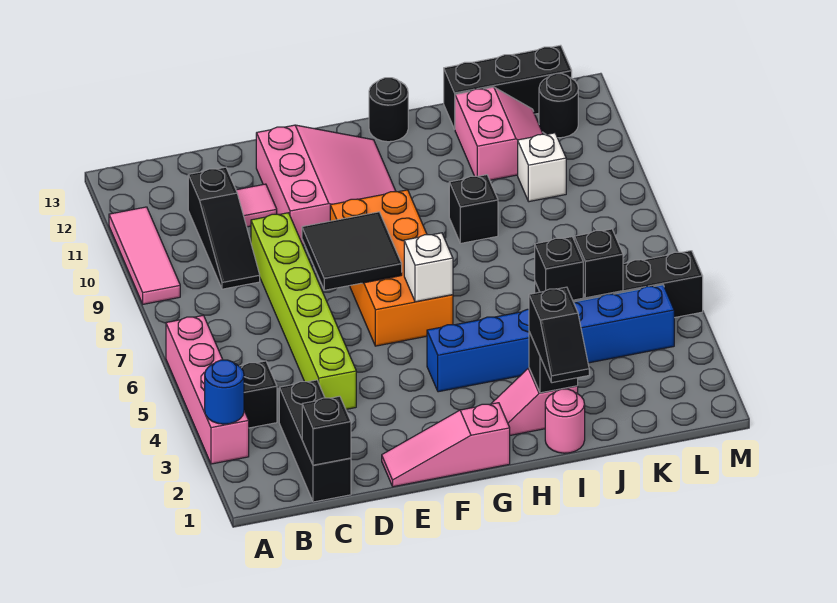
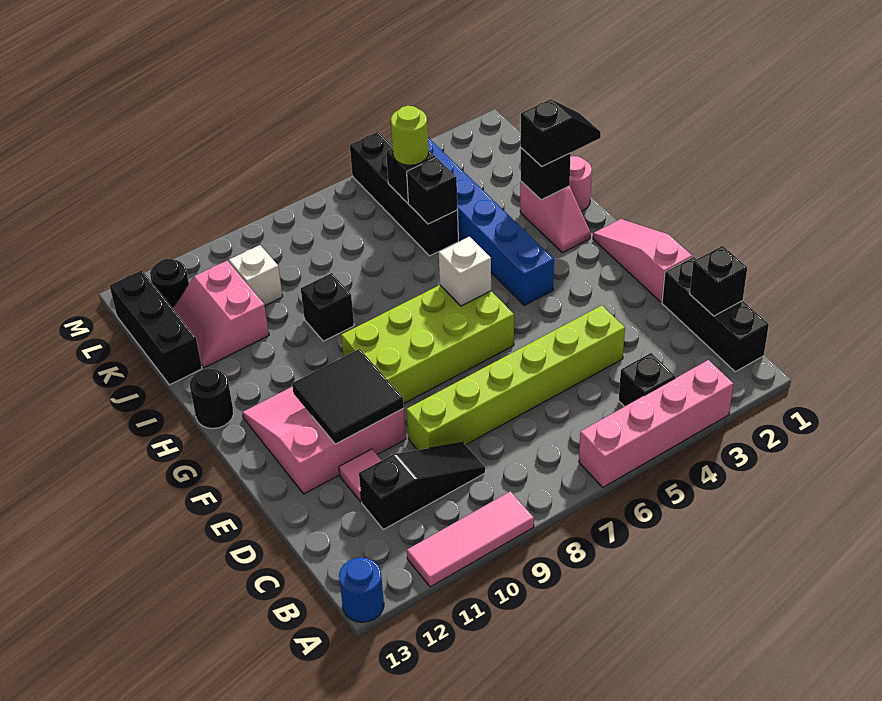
blue round brick A3 level 2 -> blue round brick A13 level 1
black brick C1:C3 level 1 -> black brick B1:D1 level 1
pink slope E1:G1 level 1 top G -> pink slope E1:G1 level 1 top E
black tile E7:F8 level 2 -> black tile E10:F11 level 2
orange brick F6:G9 level 1 -> lime brick F6:G9 level 1
pink slope J11:K12 level 1 top J -> pink slope J11:K12 level 1 top 11
none -> lime round brick K5 level 3

